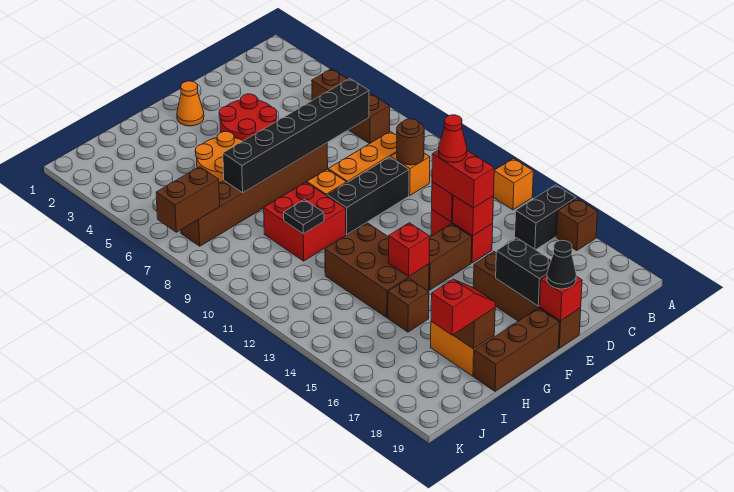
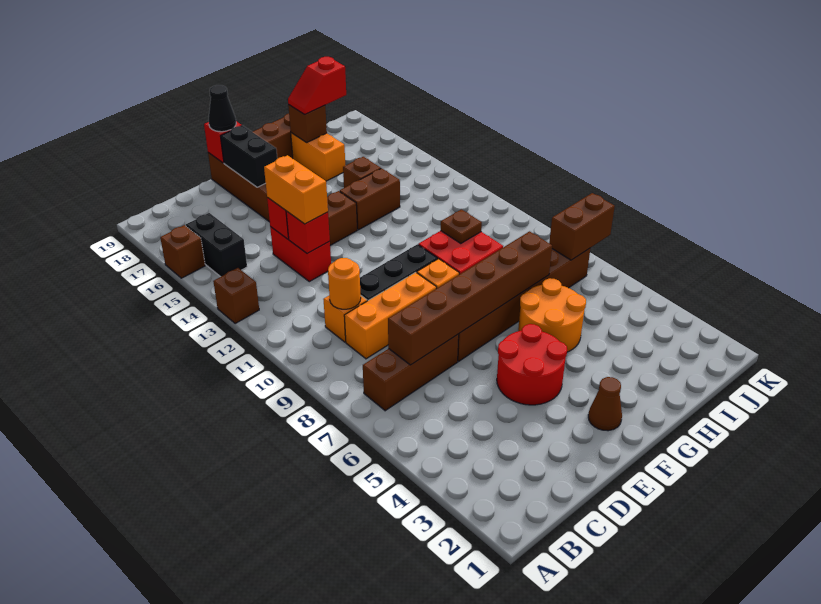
orange brick A13 level 1 -> brown brick A13 level 1
black brick A15:B15 level 1 -> black brick B15:B16 level 1
brown brick B5:B7 level 1 -> brown brick B7:D7 level 1
black brick C7:H7 level 2 -> brown brick C7:H7 level 2
brown round brick C10 level 2 -> orange round brick C10 level 2
red brick D13:D14 level 3 -> orange brick D13:D14 level 3
red cone D13 level 4 -> none
orange cone F2 level 1 -> brown cone F2 level 1
brown brick G12:H14 level 1 -> brown brick G14:H14 level 1
red brick G14 level 2 -> none
black plate H10 level 2 -> brown plate H10 level 2

